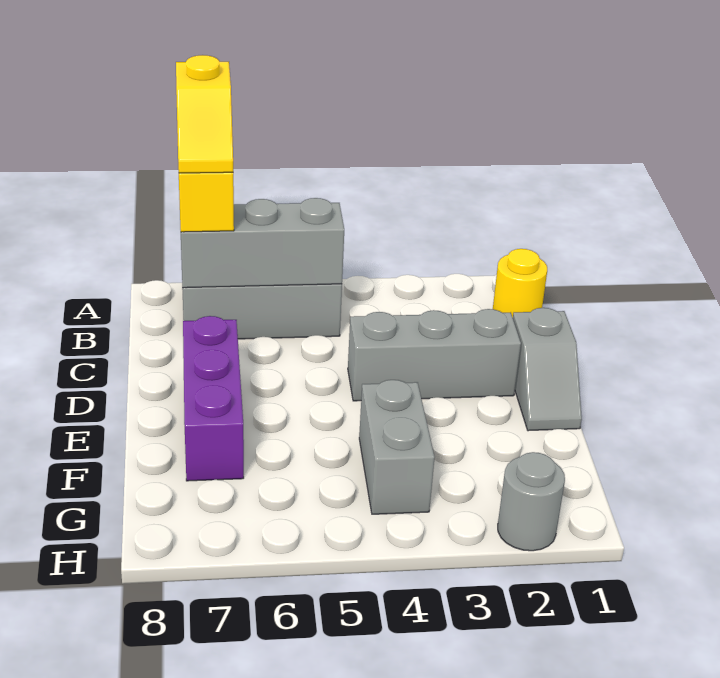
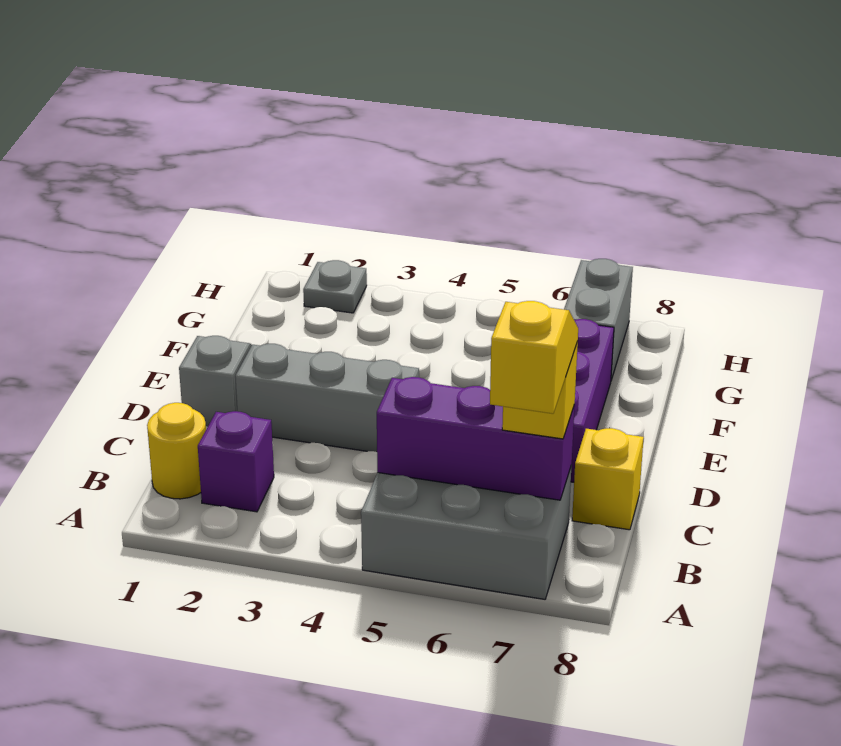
none -> purple brick B2 level 1
grey brick B5:B7 level 2 -> purple brick B5:B7 level 2
none -> yellow brick C8 level 1
grey brick F4:G4 level 1 -> grey brick G7:H7 level 1
grey round brick H2 level 1 -> grey plate H2 level 1

